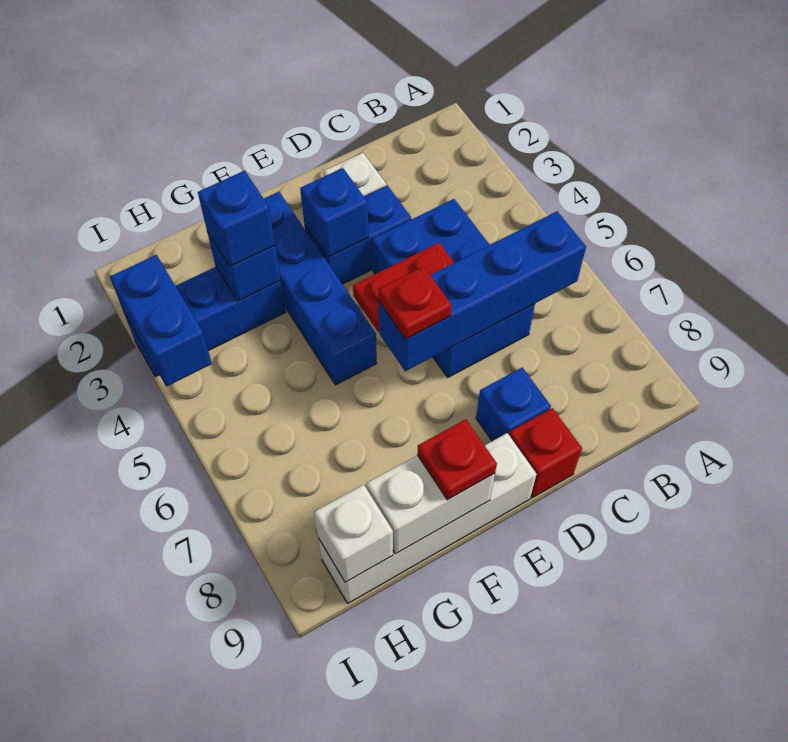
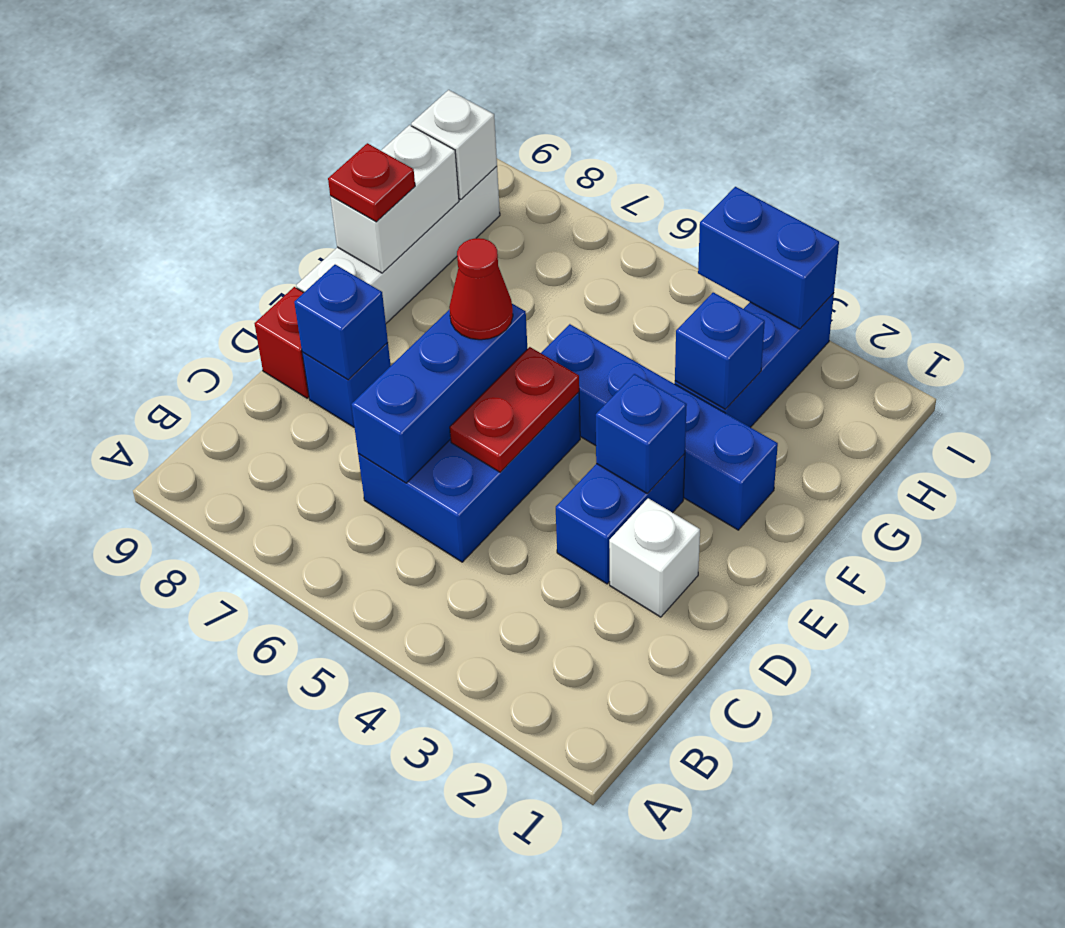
blue brick B6:E6 level 2 -> blue brick C6:E6 level 2
blue brick C4:D6 level 1 -> blue brick C5:E6 level 1
red plate E6 level 3 -> red cone E6 level 3
blue brick G3 level 3 -> blue brick D8 level 2

